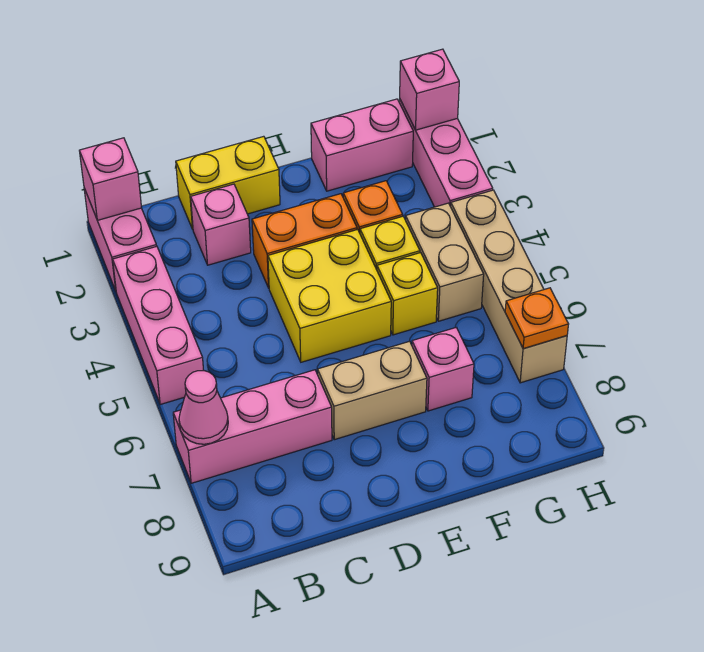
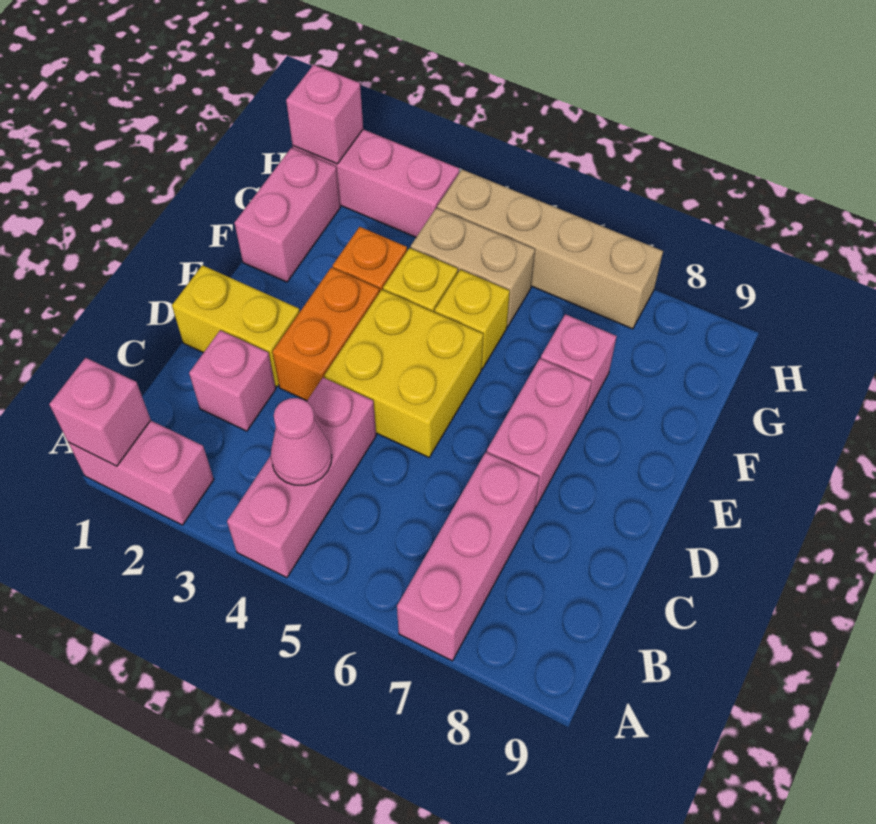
pink brick A3:A5 level 1 -> pink brick A4:C4 level 1
pink cone A7 level 2 -> pink cone B4 level 2
yellow brick C1:D1 level 1 -> yellow brick D1:D2 level 1
tan brick D7:E7 level 1 -> pink brick D7:E7 level 1
orange plate H7 level 2 -> none

